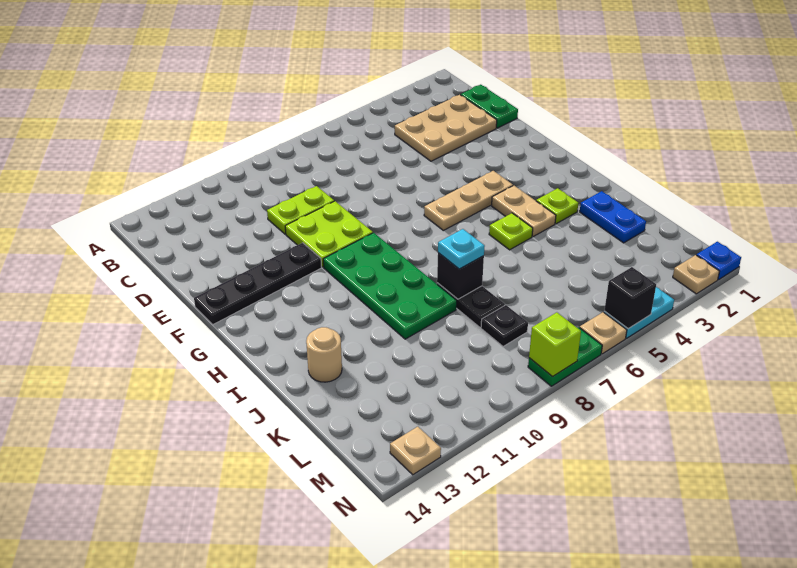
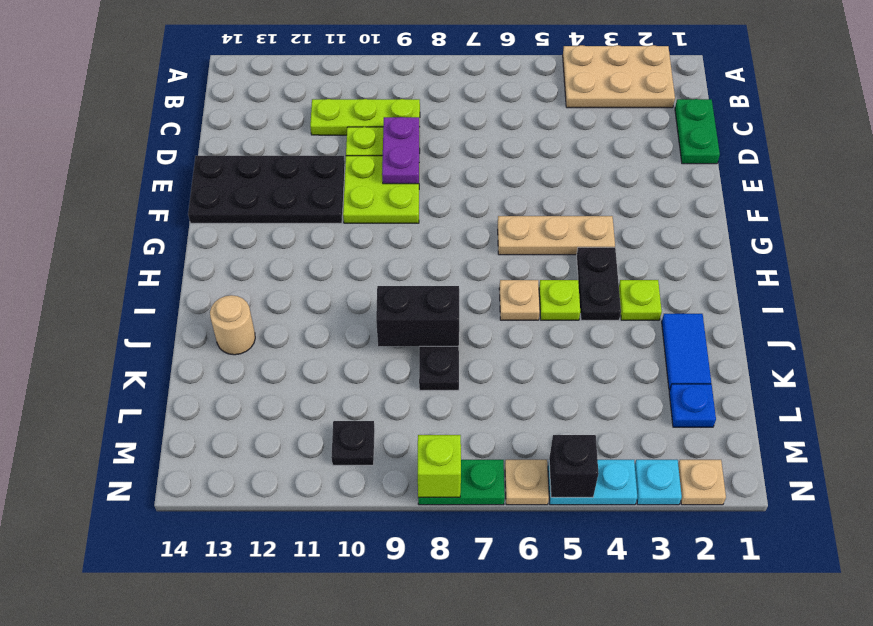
tan plate C2:D4 level 1 -> tan plate A2:B4 level 1
none -> lime plate C9:C11 level 1
none -> purple plate D9:E9 level 2
black plate F11:F14 level 1 -> black plate E11:F14 level 1
green plate G9:J10 level 1 -> none
tan plate H4:I4 level 1 -> black plate H4:I4 level 1
blue plate J2:K2 level 1 -> blue tile J2:K2 level 1
black brick J8 level 2 -> black brick J8:J9 level 2
cyan plate J8 level 3 -> cyan plate N3 level 1
black plate L8 level 1 -> black plate M10 level 1
blue plate N1 level 1 -> blue plate L2 level 1
tan plate N13 level 1 -> tan plate I6 level 1

